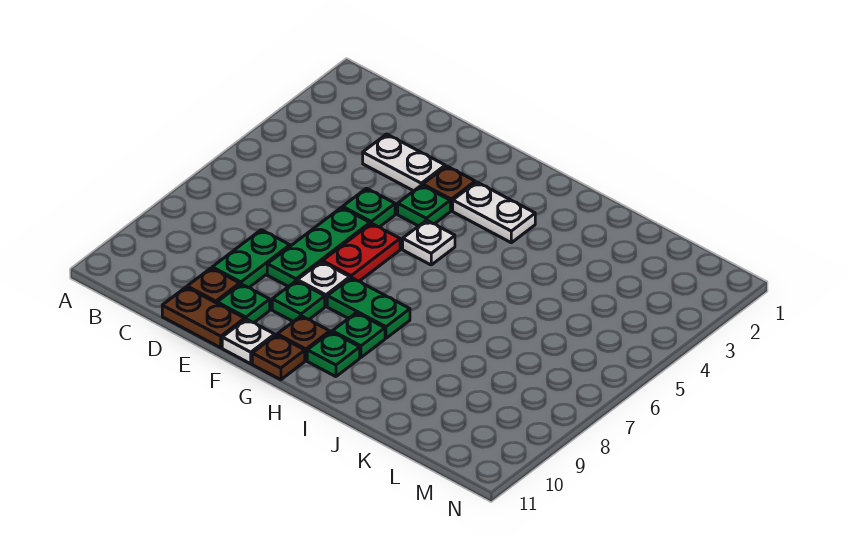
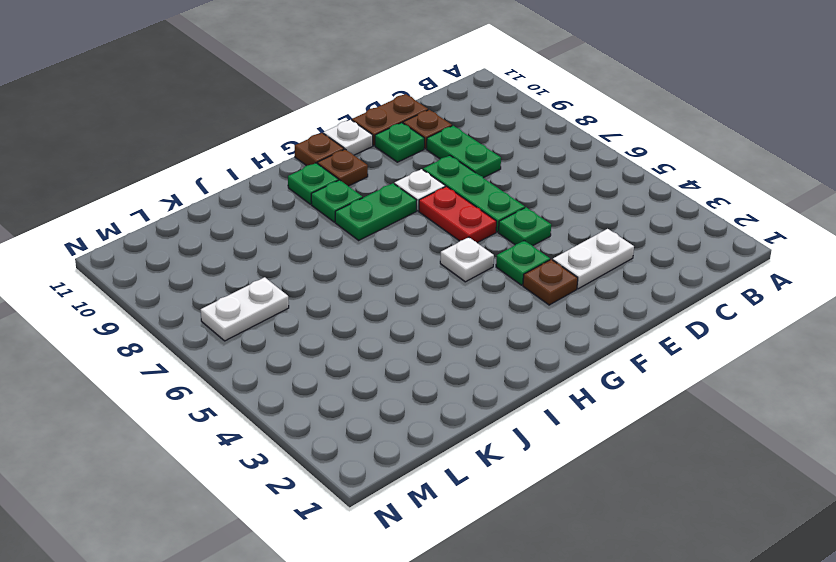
green plate F9 level 1 -> none
white plate G3:H3 level 1 -> white plate L7:M7 level 1

